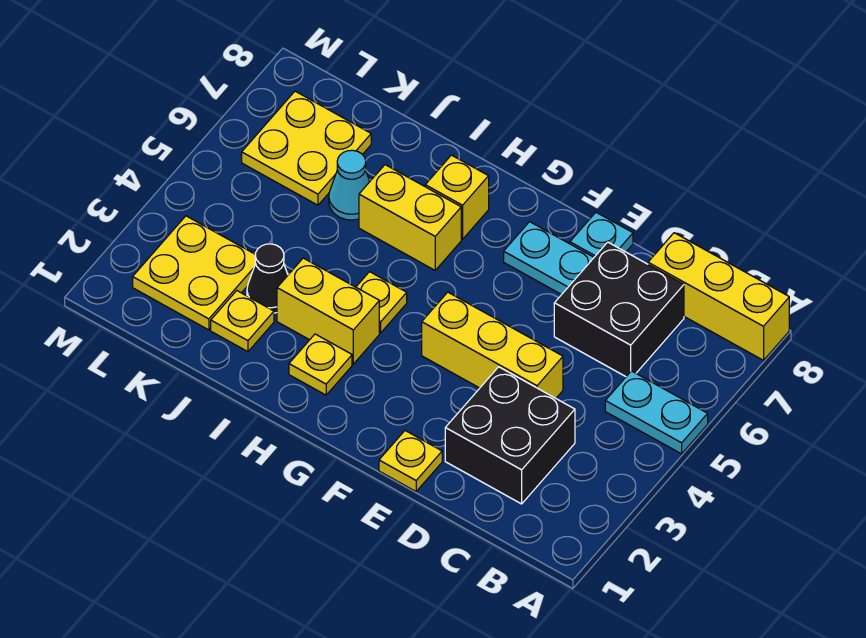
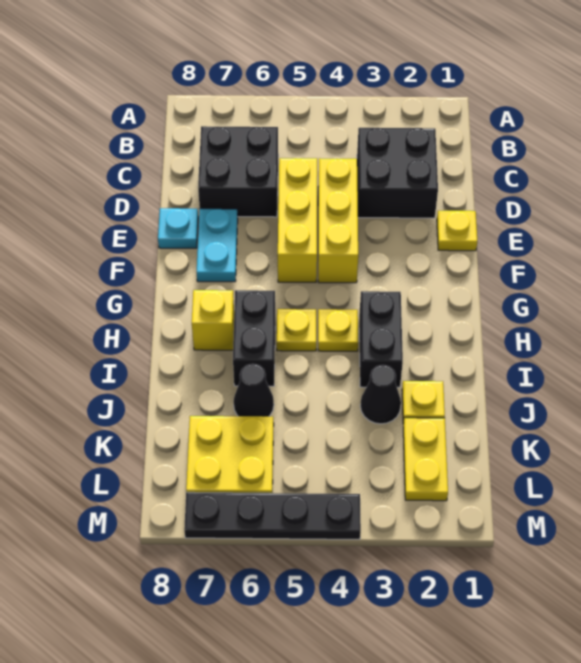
cyan plate A5:B5 level 1 -> none
yellow brick A8:C8 level 1 -> yellow brick D5:F5 level 1
yellow plate H2 level 1 -> yellow plate H5 level 1
yellow brick H3:I3 level 1 -> black brick H3:I3 level 1
yellow brick H6:I6 level 1 -> black brick H6:I6 level 1
cyan cone J6 level 1 -> black cone J6 level 1
yellow plate K2:L3 level 1 -> yellow plate K2:L2 level 1
none -> black plate M4:M7 level 1

